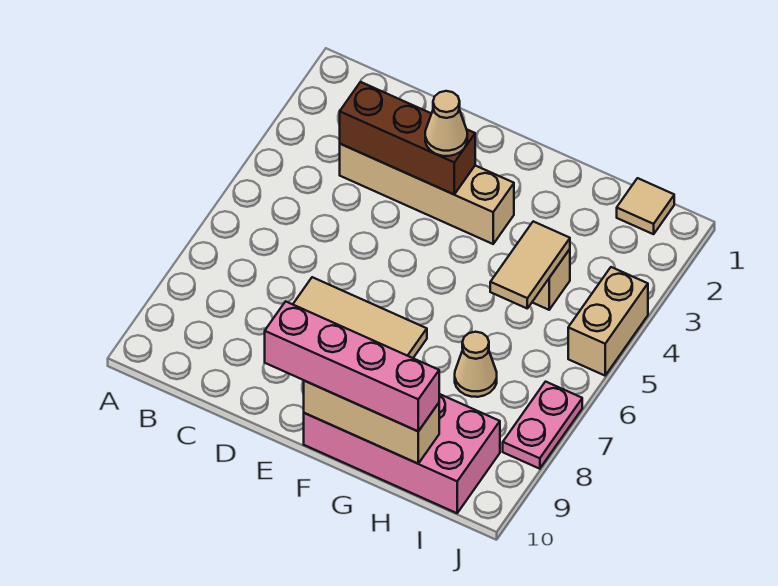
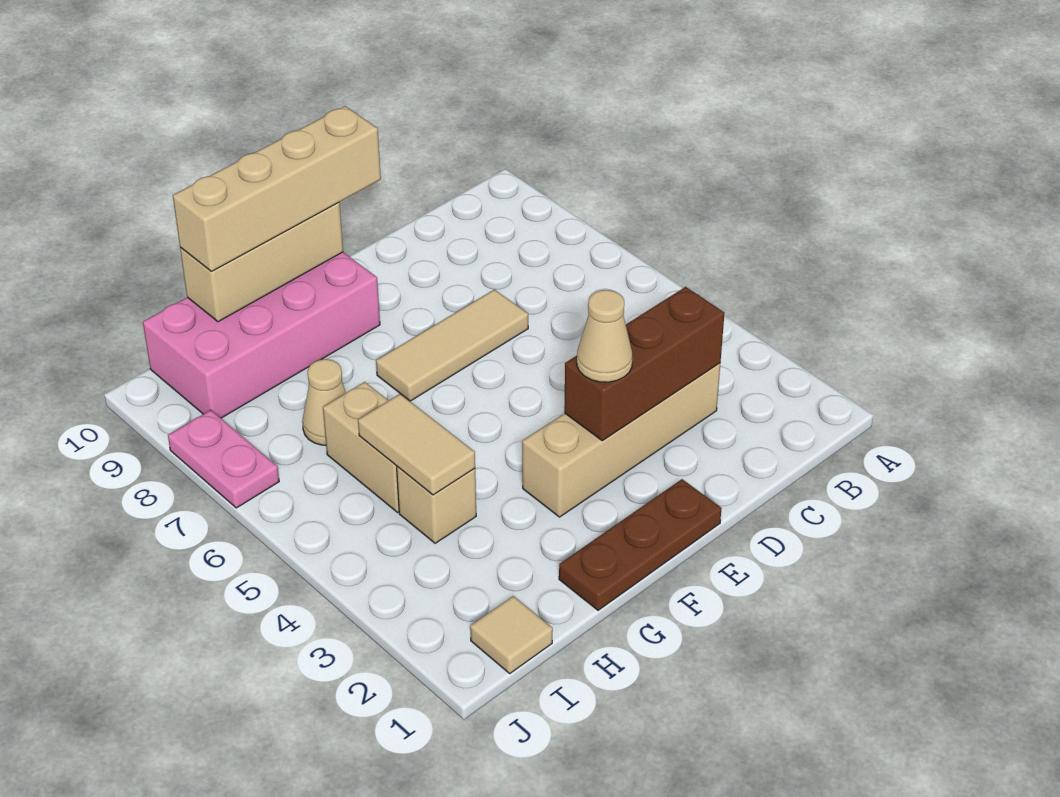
none -> brown plate E1:G1 level 1
pink brick E10:H10 level 3 -> tan brick E10:H10 level 3
tan brick J4:J5 level 1 -> tan brick H5:H6 level 1

